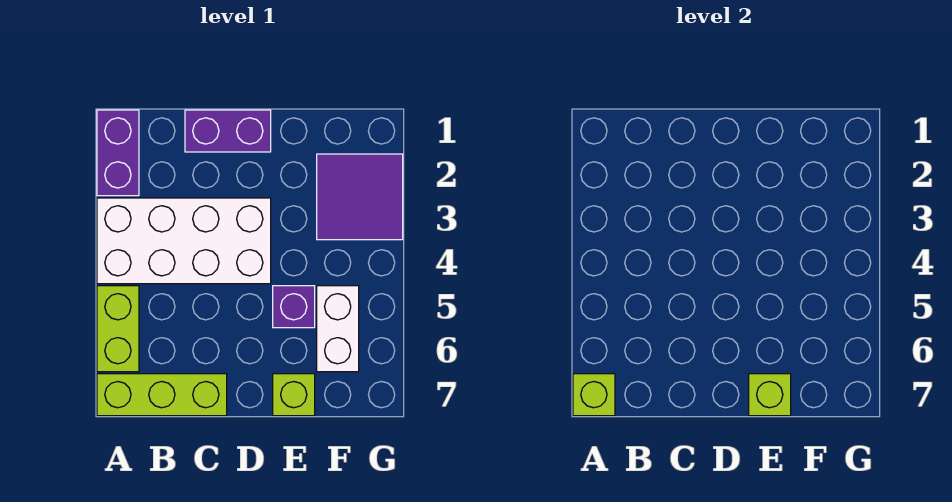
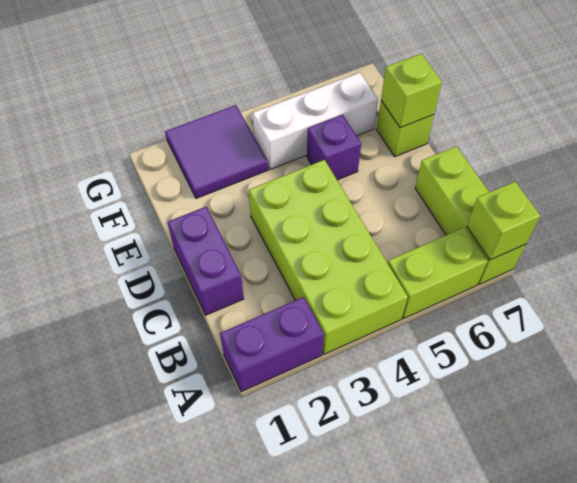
white brick A3:D4 level 1 -> lime brick A3:D4 level 1
white brick F5:F6 level 1 -> white brick F4:F6 level 1

